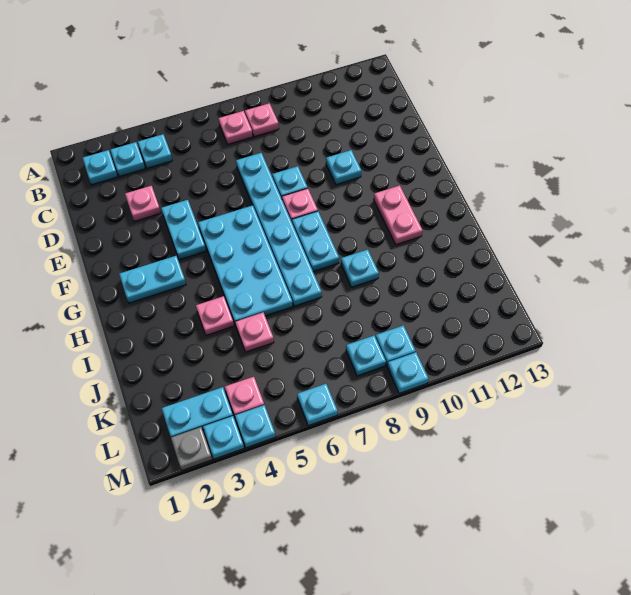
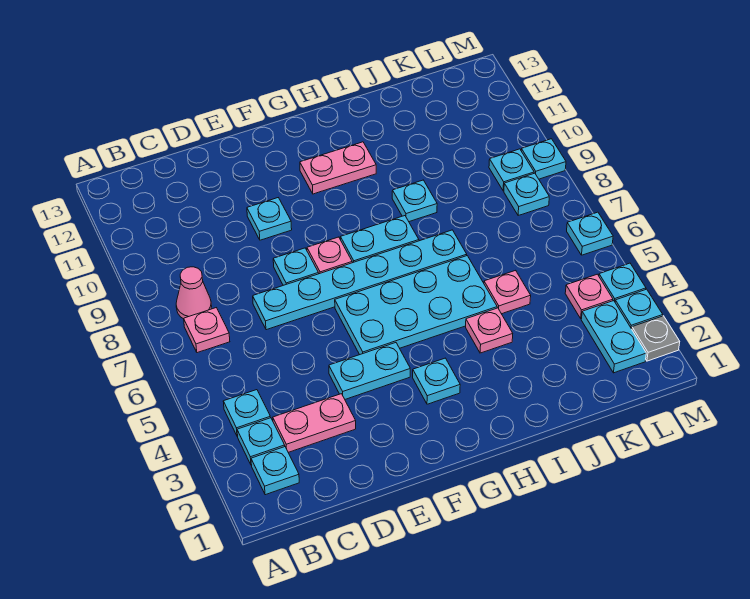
pink plate B8 level 1 -> pink cone B8 level 1
pink plate D3 level 1 -> pink plate C3:D3 level 1
cyan plate G2:G3 level 1 -> cyan plate G3 level 1

